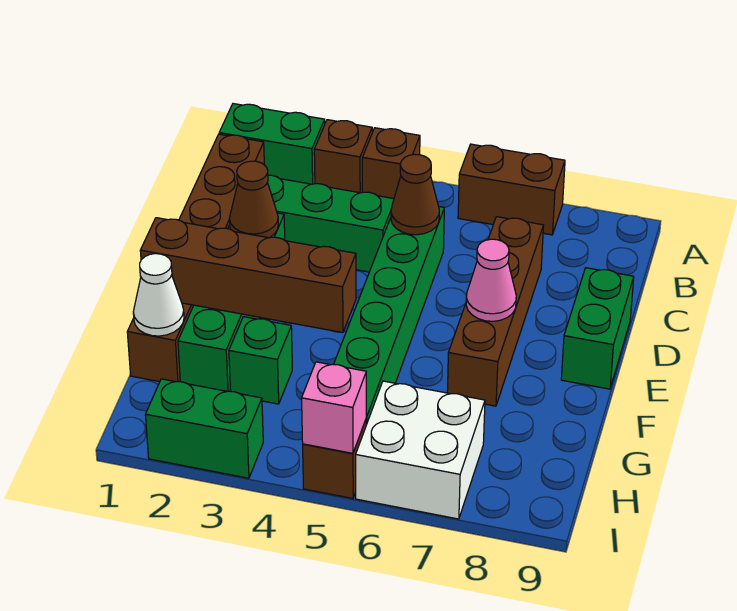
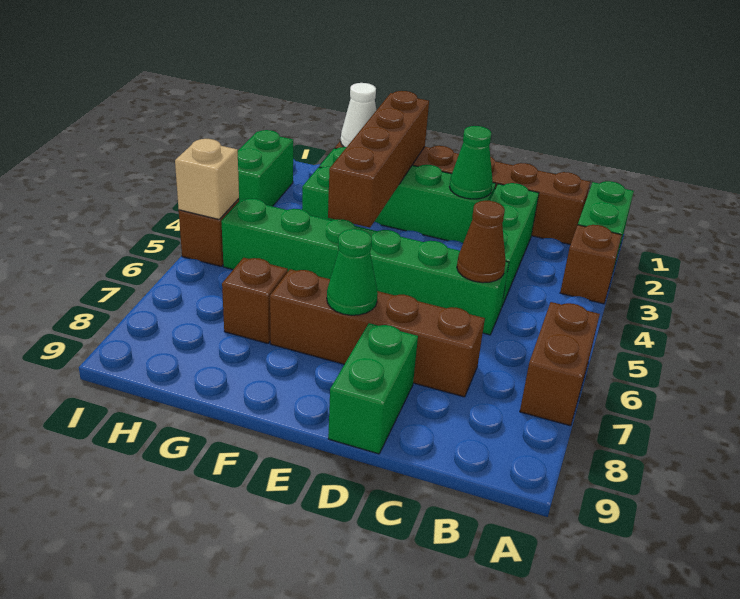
brown brick A4 level 1 -> brown brick G7 level 1
brown cone D2 level 2 -> green cone D2 level 2
green brick D9:E9 level 1 -> green brick D8:D9 level 1
pink cone E7 level 2 -> green cone E7 level 2
white brick H6:I7 level 1 -> none
pink brick I5 level 2 -> tan brick I5 level 2

